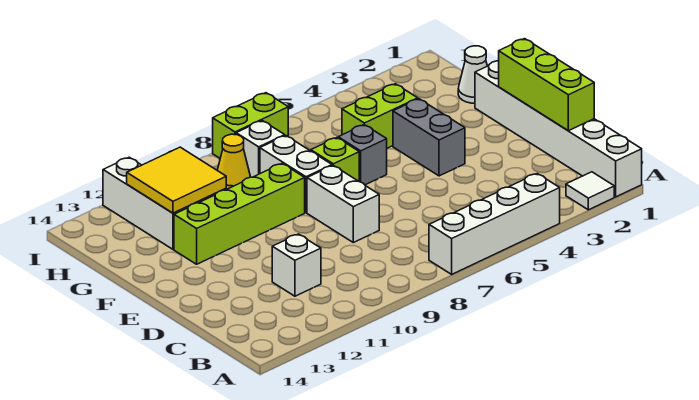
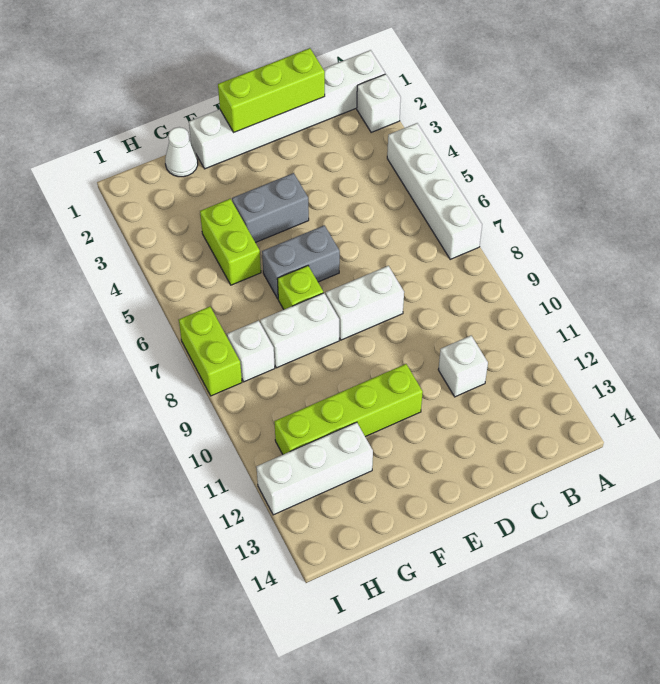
white tile A2 level 1 -> white brick A2 level 1
grey brick F6 level 1 -> grey brick E6:F6 level 1
lime brick F9:F12 level 1 -> lime brick E11:H11 level 1
yellow tile G11:H12 level 2 -> none
yellow cone H9 level 1 -> none

